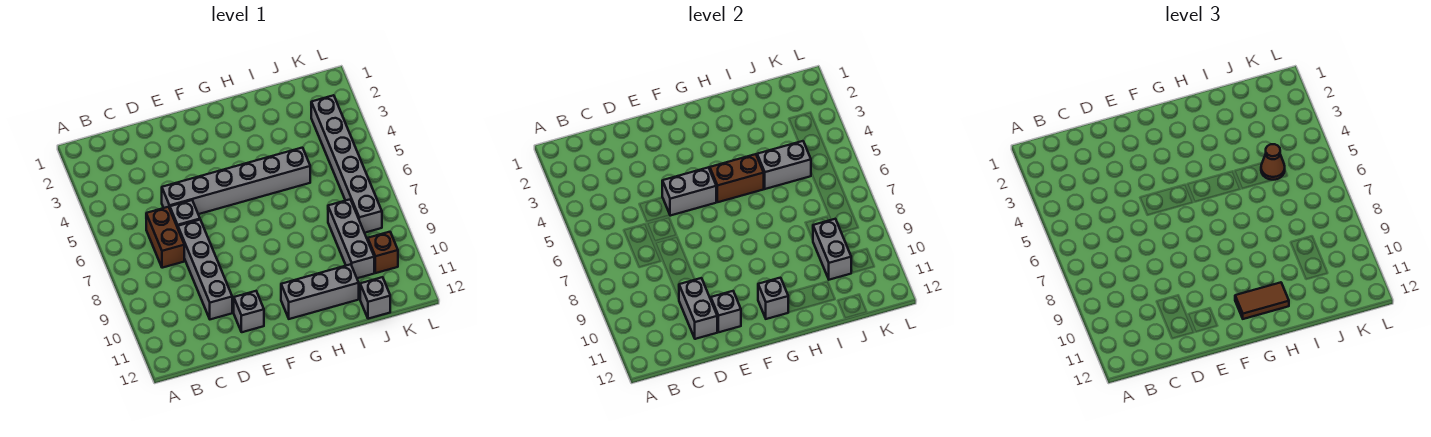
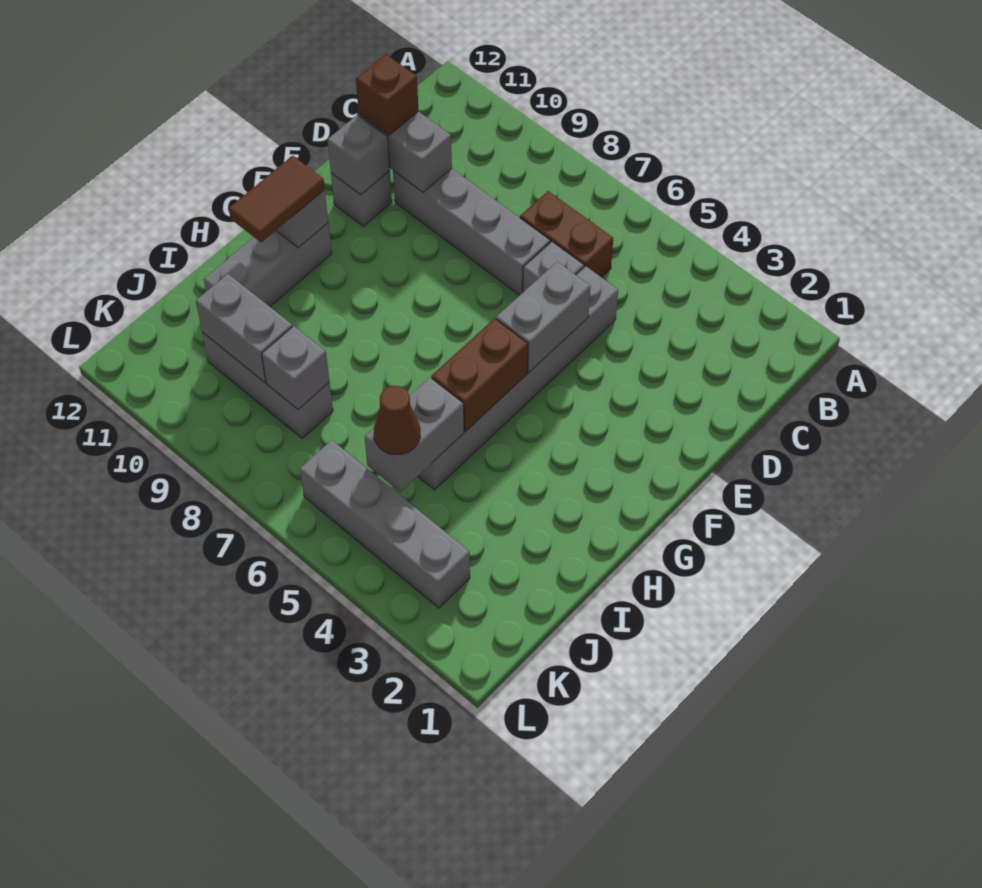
grey brick J12 level 1 -> grey brick J8 level 2
grey brick K3:K8 level 1 -> grey brick K3:K6 level 1
brown brick K10 level 1 -> brown brick D11 level 3

